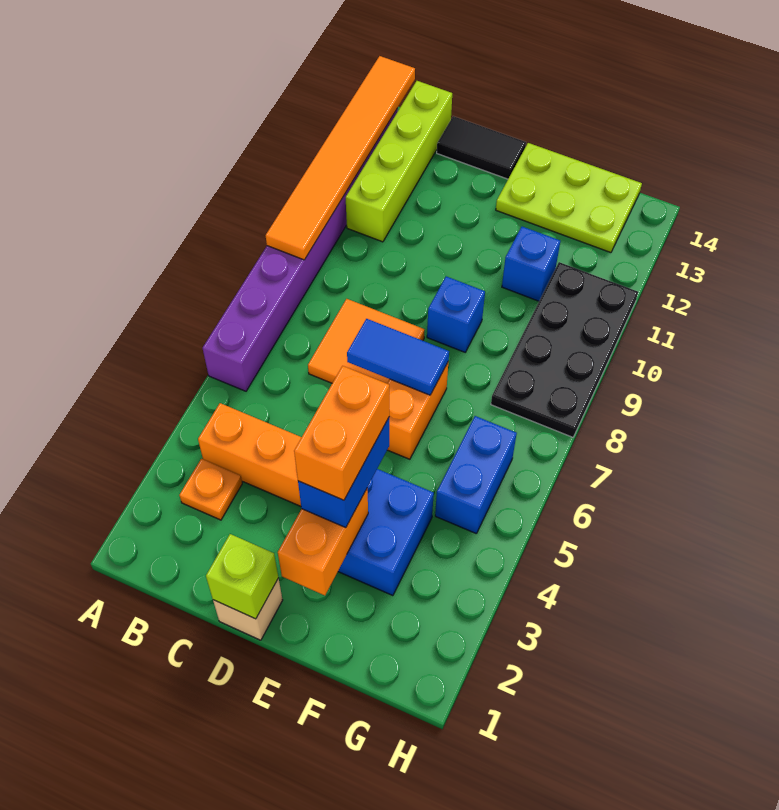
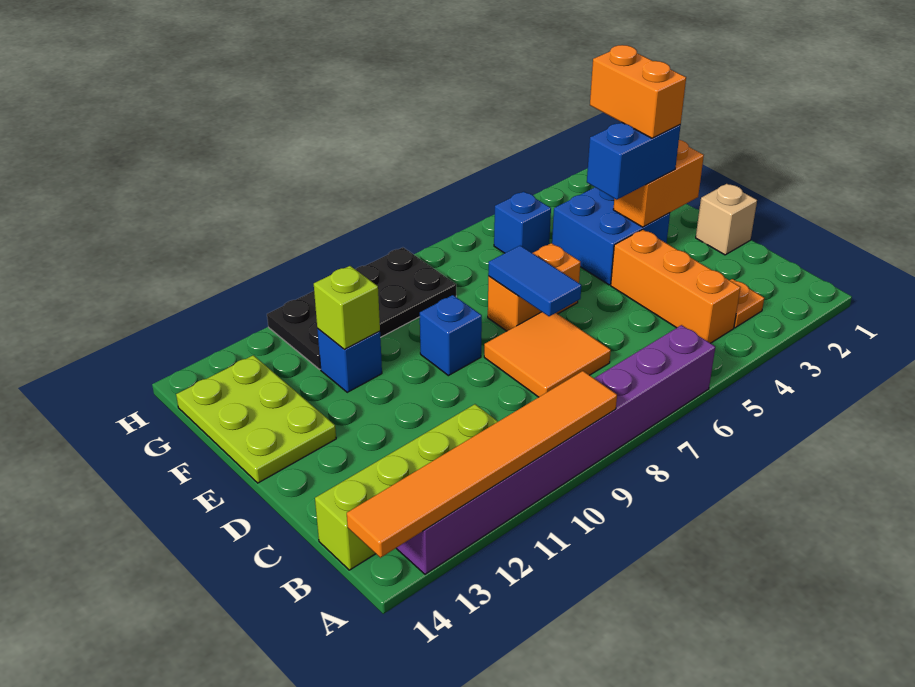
black tile C14:D14 level 1 -> none
lime brick D1 level 2 -> lime brick F11 level 2
orange brick E3:E4 level 4 -> orange brick E3:F3 level 4
blue brick G5:G6 level 1 -> blue brick G5 level 1

